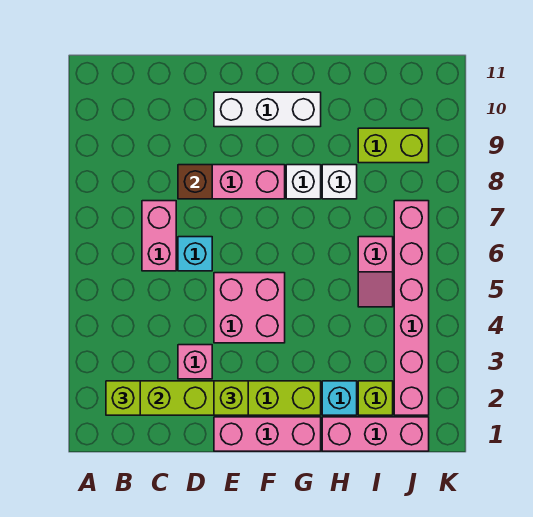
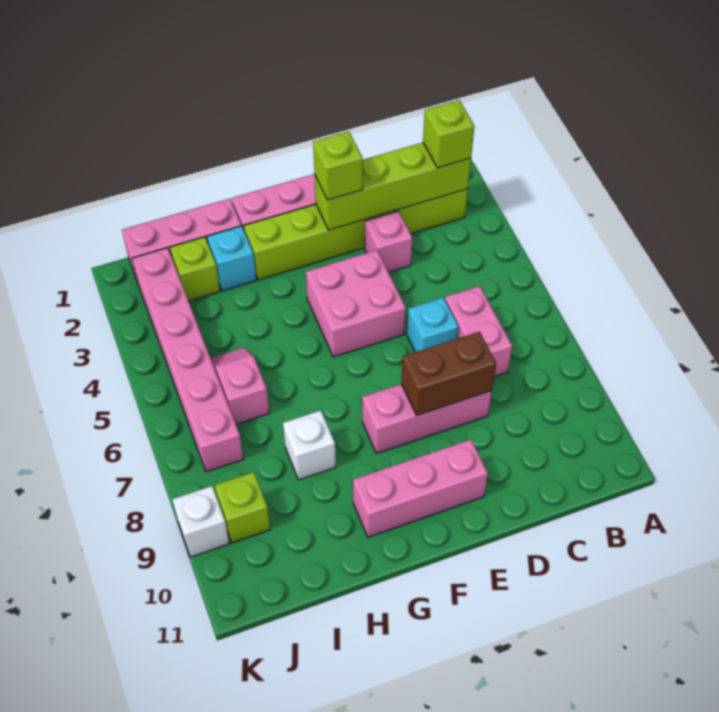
brown brick D8 level 2 -> brown brick D8:E8 level 2
white brick E10:G10 level 1 -> pink brick E10:G10 level 1
white brick G8 level 1 -> white brick K9 level 1
lime brick I9:J9 level 1 -> lime brick J9 level 1

